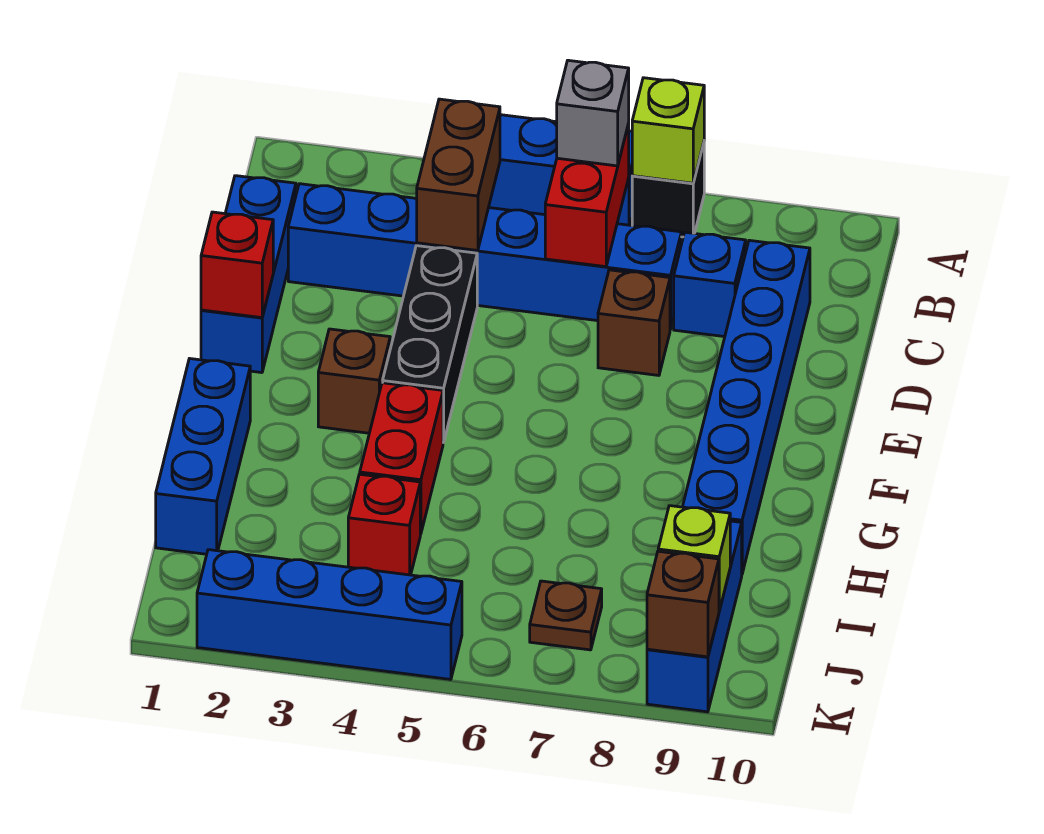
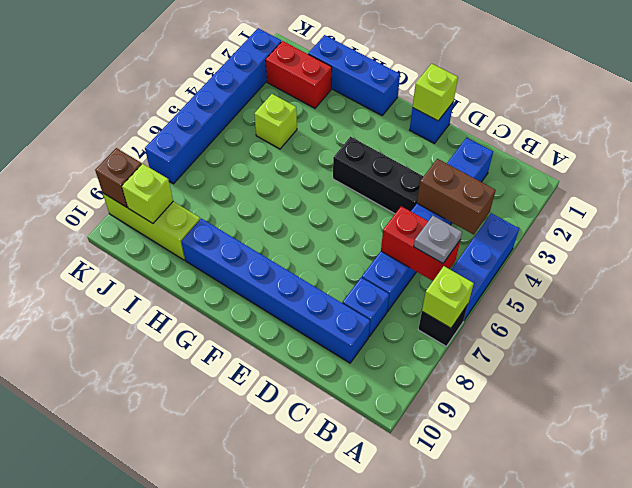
grey brick B6 level 3 -> grey plate B6 level 3
blue brick C1:E1 level 1 -> blue brick E1 level 1
brown brick D7 level 1 -> none
red brick E1 level 2 -> lime brick E1 level 2
brown brick F3 level 1 -> none
red brick G4:H4 level 1 -> red brick I2:J2 level 1
red brick I4 level 1 -> lime brick I4 level 1
blue brick I9:K9 level 1 -> lime brick I9:K9 level 1
brown plate J7 level 1 -> none
blue brick K2:K5 level 1 -> blue brick K2:K7 level 1

